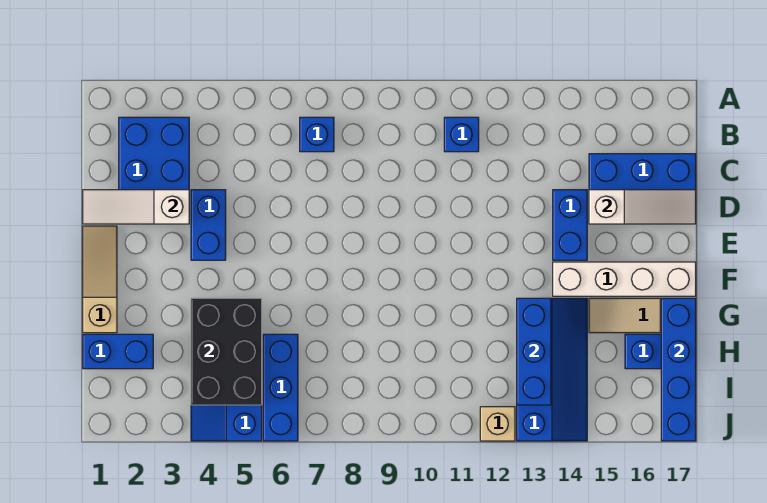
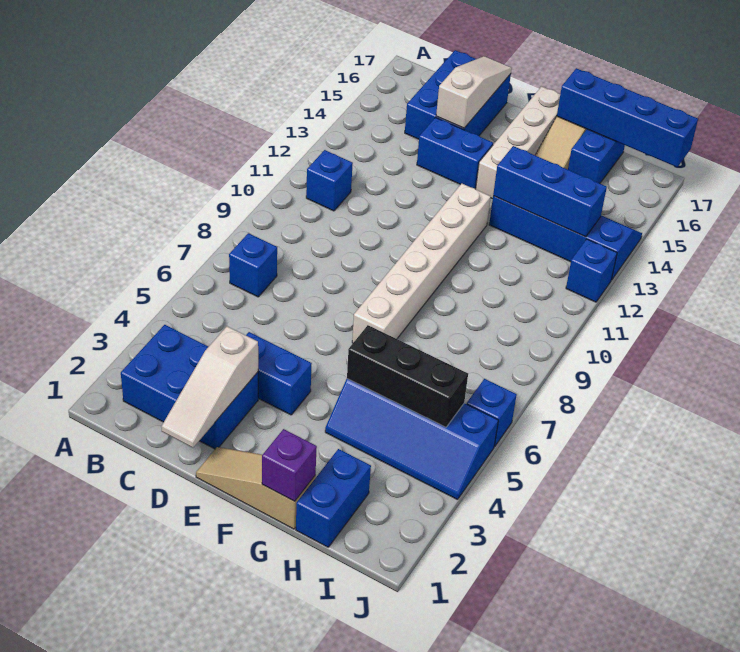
none -> white brick F7:F12 level 1
none -> purple brick G1 level 2
black brick G4:I5 level 2 -> black brick G5:I5 level 2
blue brick H6:J6 level 1 -> blue brick J6 level 1
tan brick J12 level 1 -> blue brick J12 level 1

